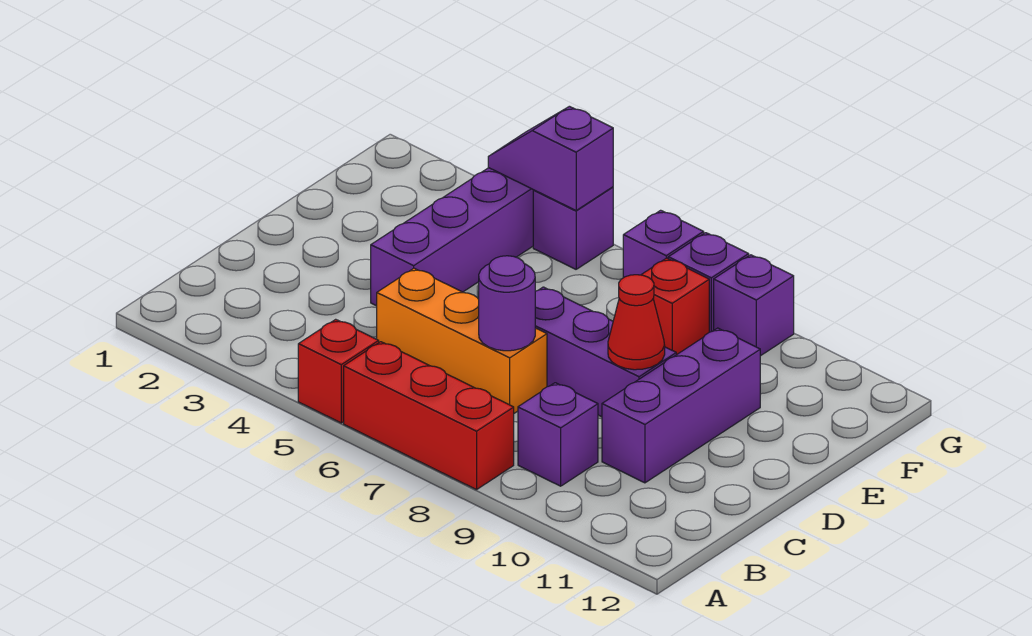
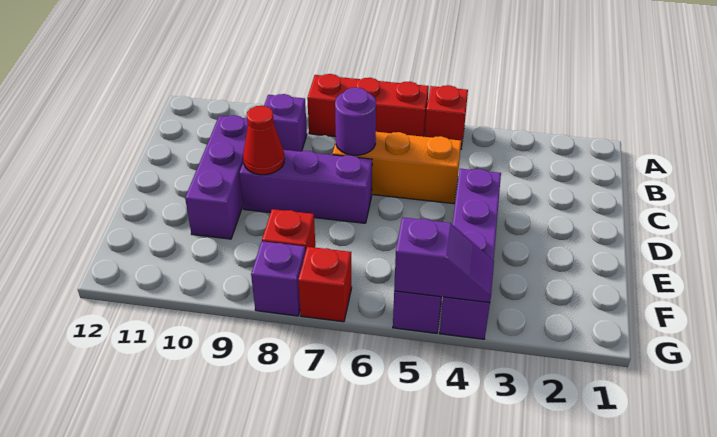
purple brick G7 level 1 -> red brick G7 level 1
purple brick G9 level 1 -> none

